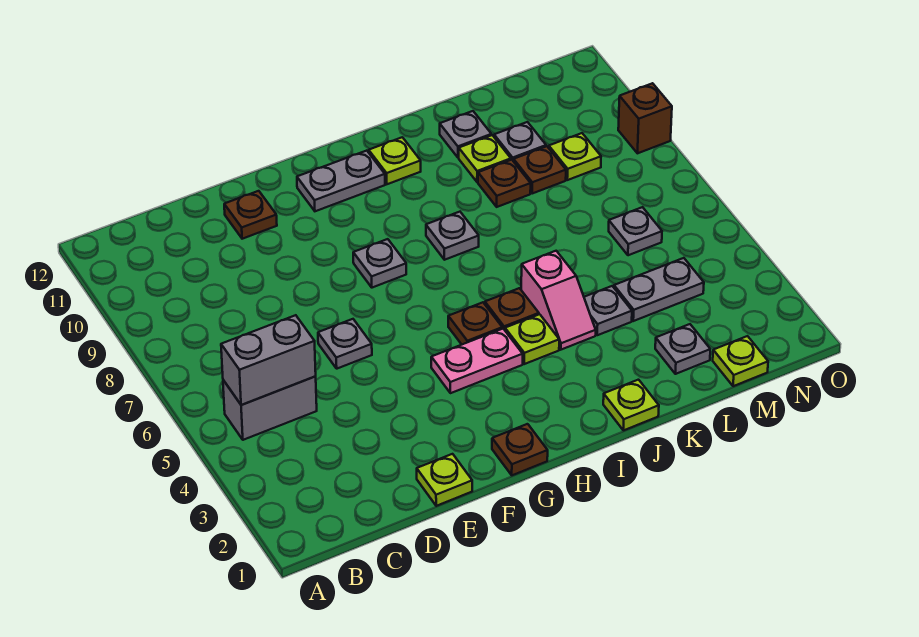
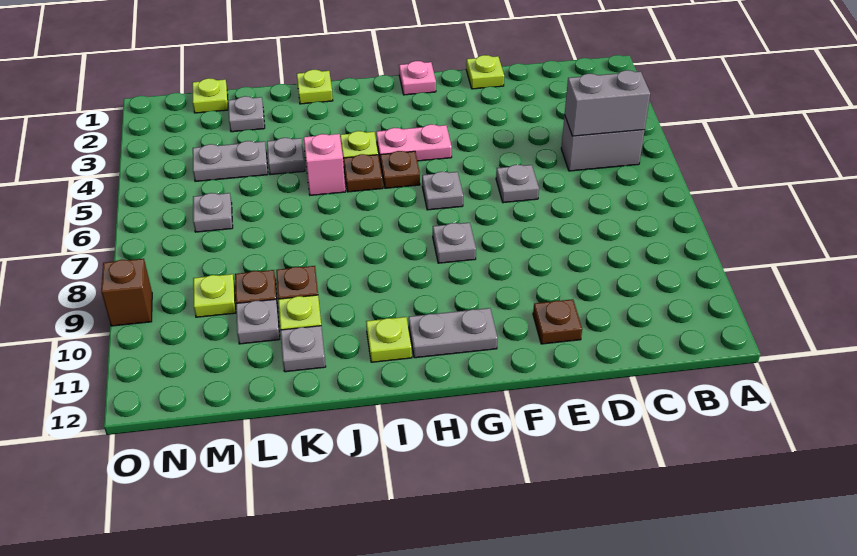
brown plate G1 level 1 -> pink plate G1 level 1
grey plate I8 level 1 -> grey plate G6 level 1

